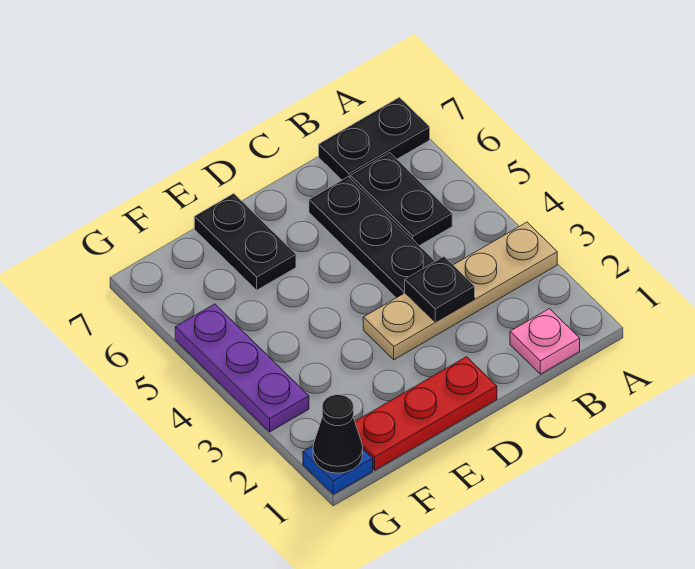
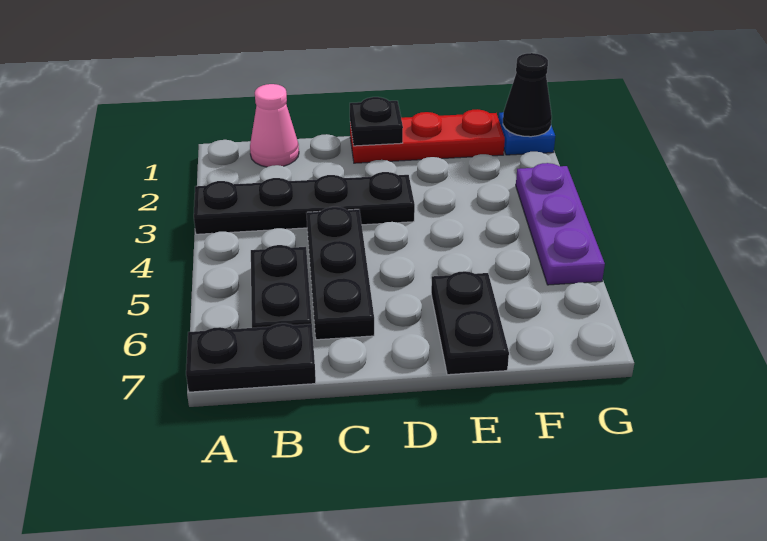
tan plate A3:D3 level 1 -> black plate A3:D3 level 1
pink plate B1 level 1 -> pink cone B1 level 1
black plate C3 level 2 -> black plate D1 level 2

